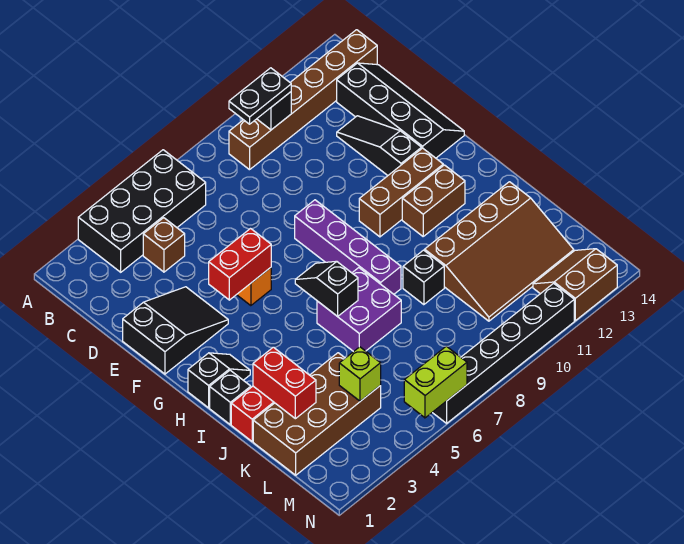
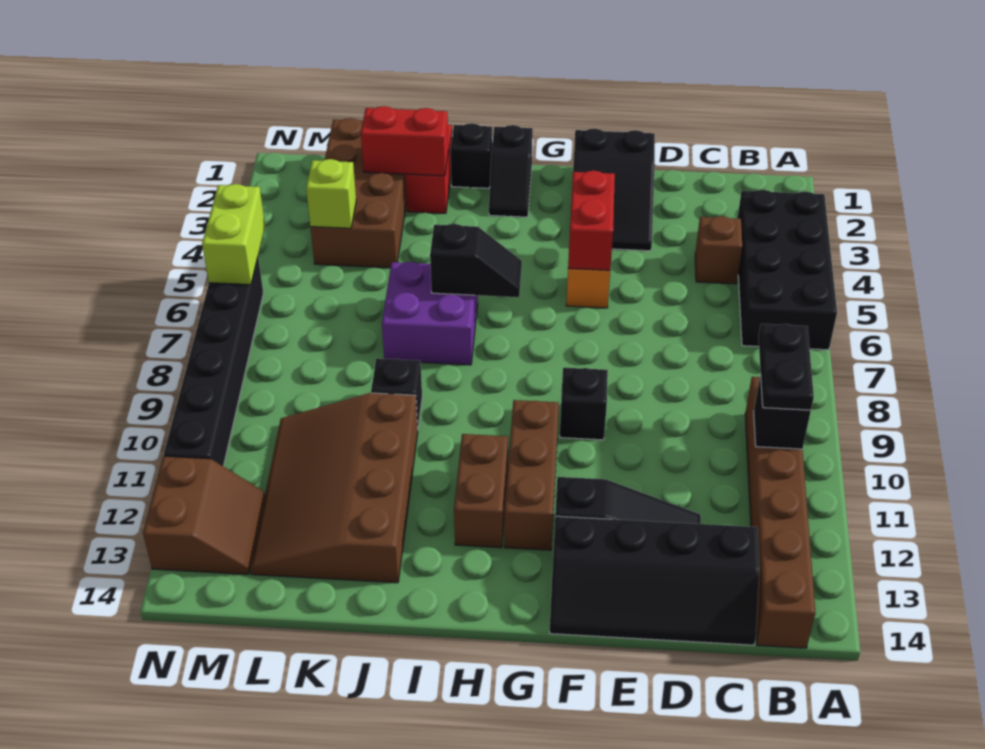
purple brick F8:I8 level 1 -> none
none -> black brick F9 level 1

